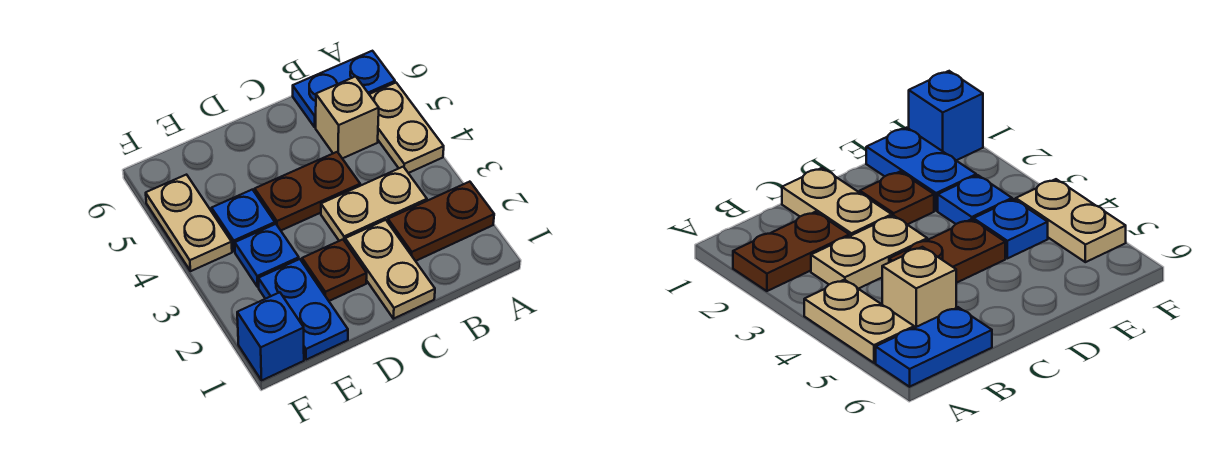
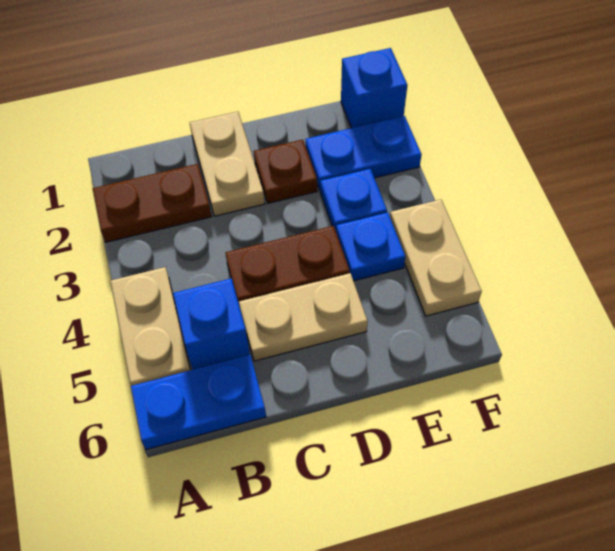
tan plate B3:C3 level 1 -> tan plate C5:D5 level 1
tan brick B5 level 1 -> blue brick B5 level 1
blue plate E1:E2 level 1 -> blue plate E2:F2 level 1

